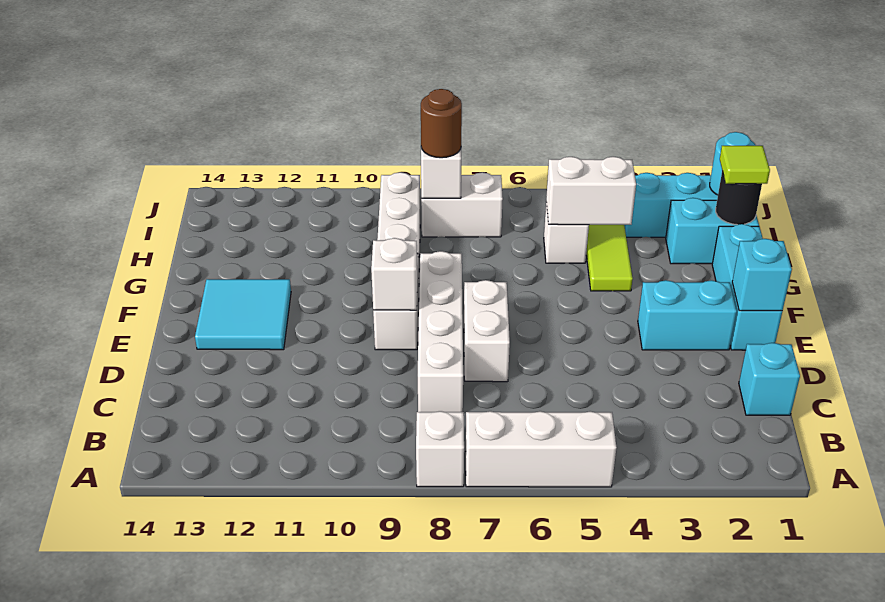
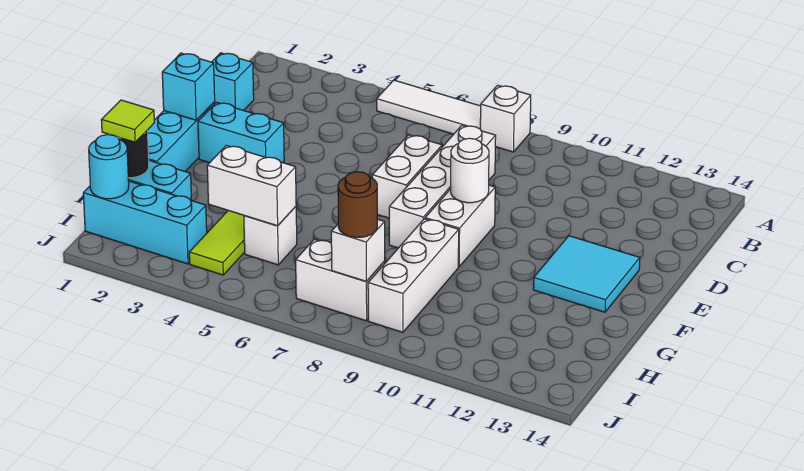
white brick A5:A7 level 1 -> white tile A5:A7 level 1
white brick E9 level 2 -> white round brick E9 level 2

